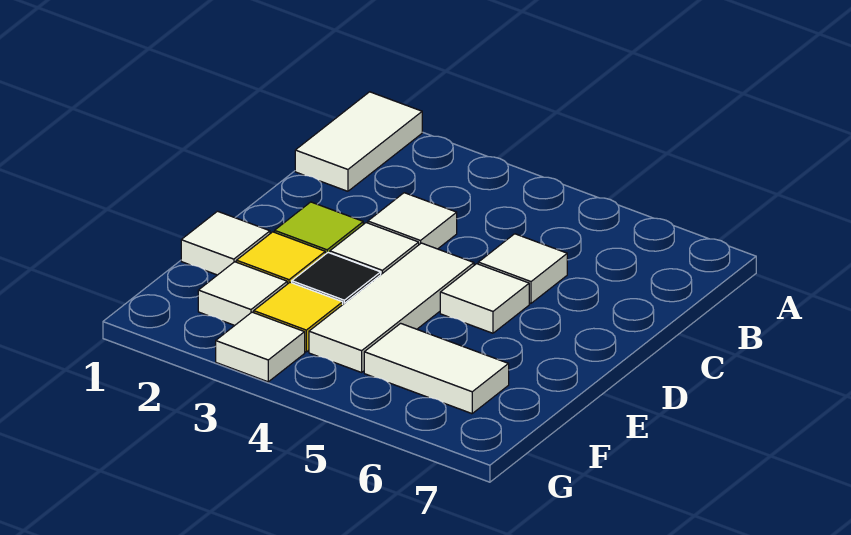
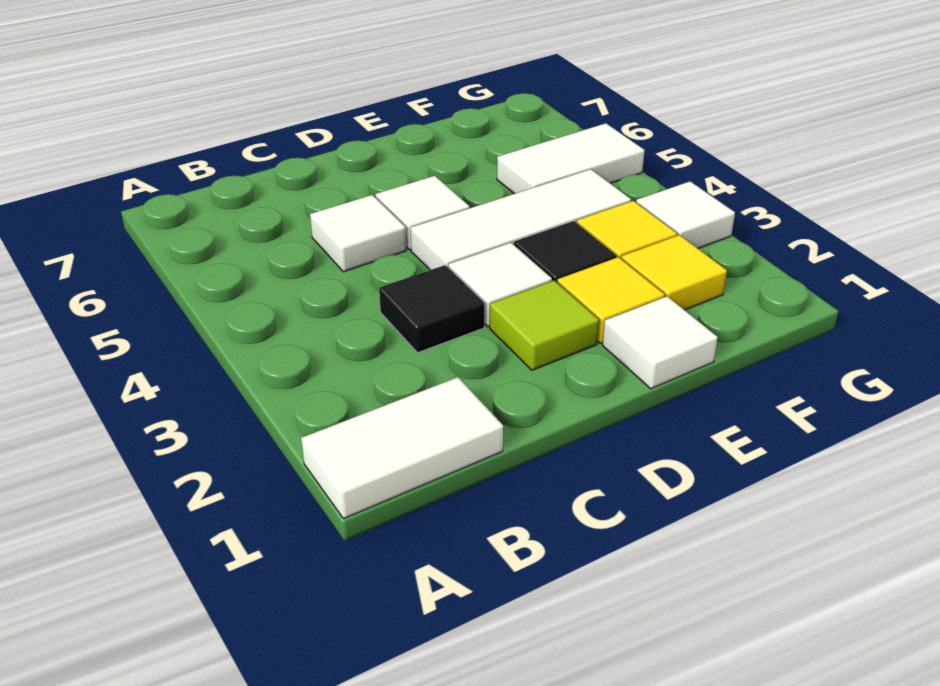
white tile C3 level 1 -> black tile C3 level 1
white tile F2 level 1 -> yellow tile F2 level 1
white tile F5:F6 level 1 -> white tile F5:G5 level 1

